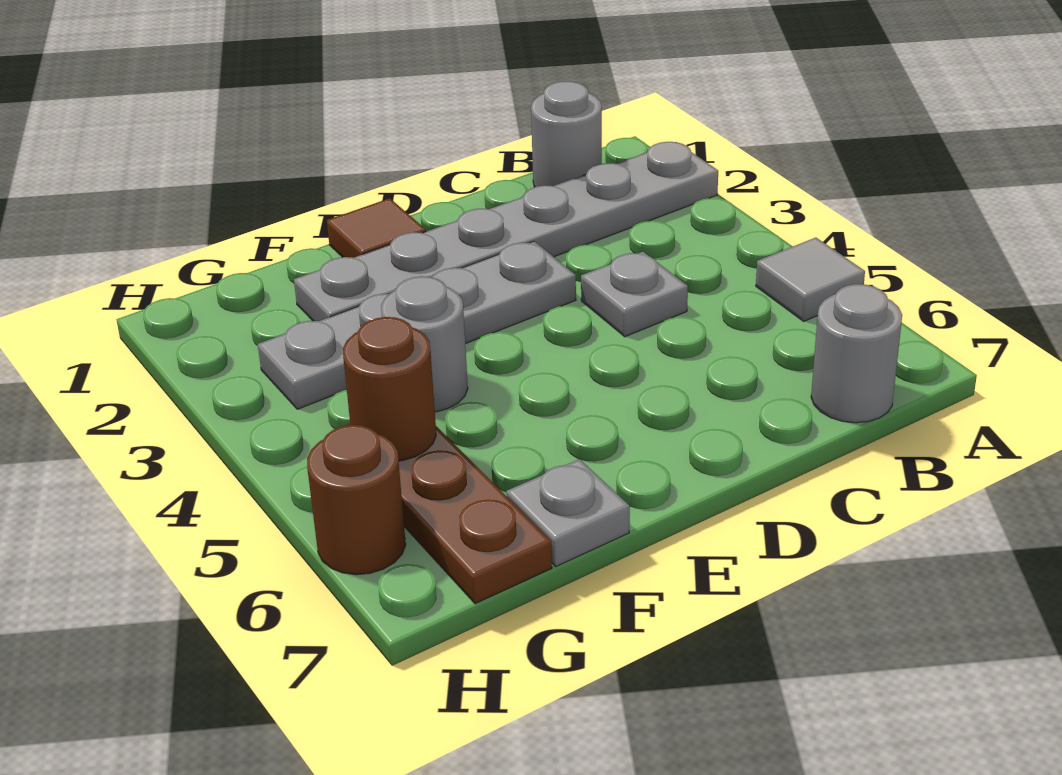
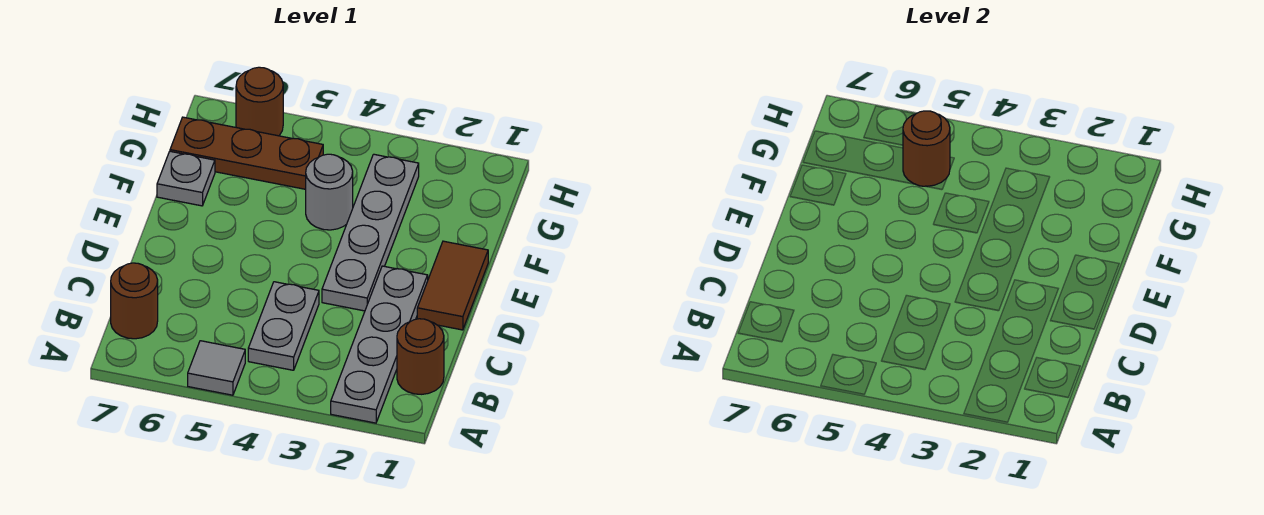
grey plate A2:F2 level 1 -> grey plate A2:D2 level 1
grey round brick B1 level 1 -> brown round brick B1 level 1
grey round brick B7 level 1 -> brown round brick B7 level 1
grey plate C4 level 1 -> grey plate B4:C4 level 1
brown tile E1 level 1 -> brown tile D1:E1 level 1

